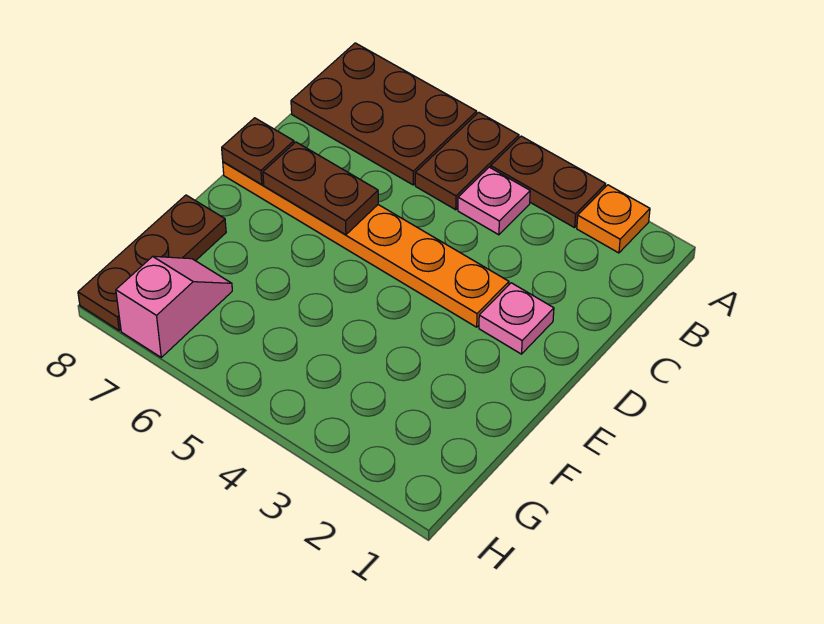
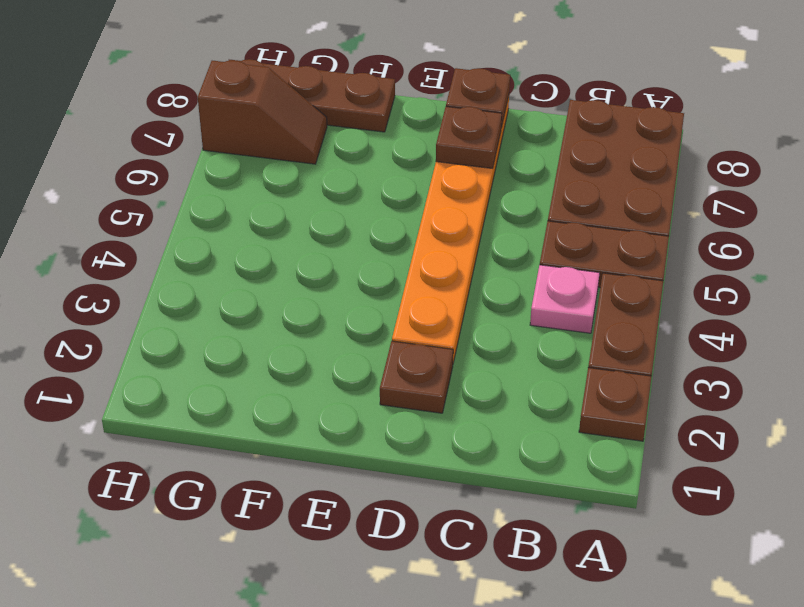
orange plate A2 level 1 -> brown plate A2 level 1
pink plate D2 level 1 -> brown plate D2 level 1
brown plate D6:D7 level 2 -> brown plate D7 level 2
pink slope G7:H7 level 1 top H -> brown slope G7:H7 level 1 top H

